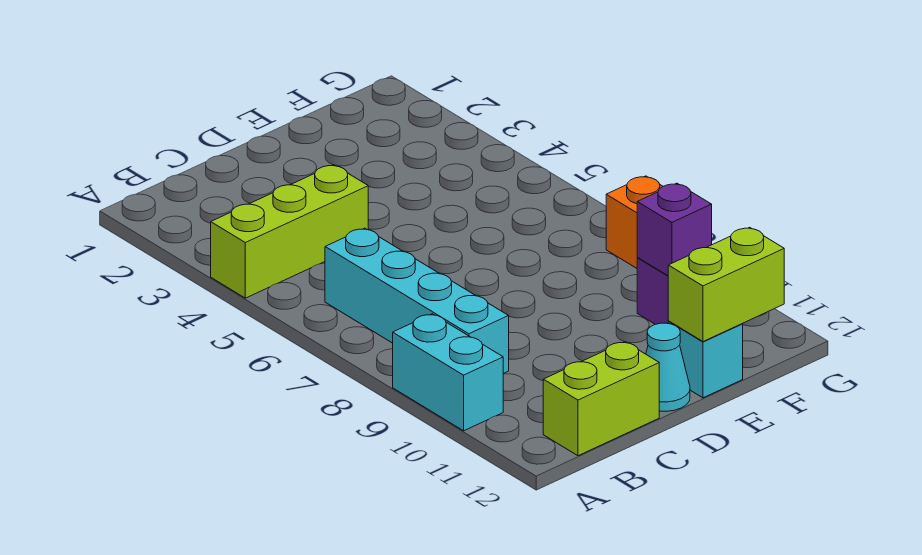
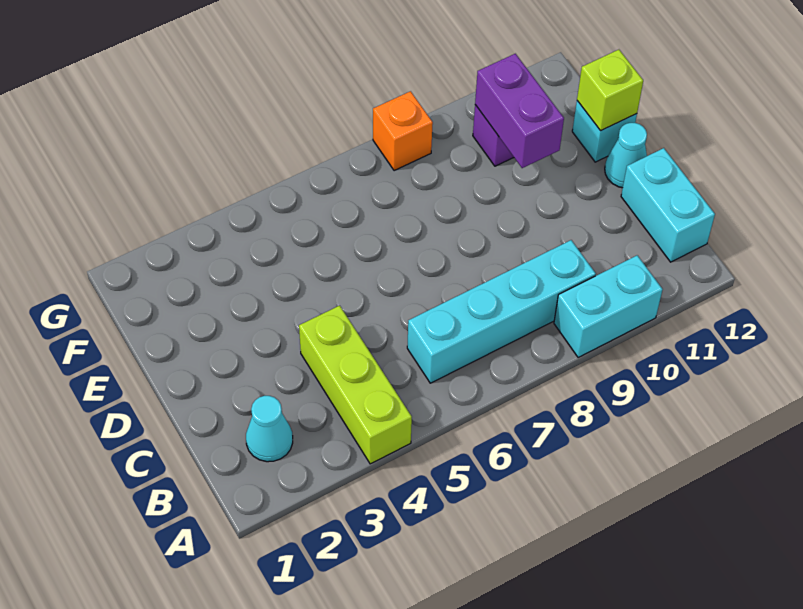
none -> cyan cone B2 level 1
lime brick B12:C12 level 1 -> cyan brick B12:C12 level 1
lime brick E12:F12 level 2 -> lime brick E12 level 2
purple brick F10 level 2 -> purple brick E10:F10 level 2

